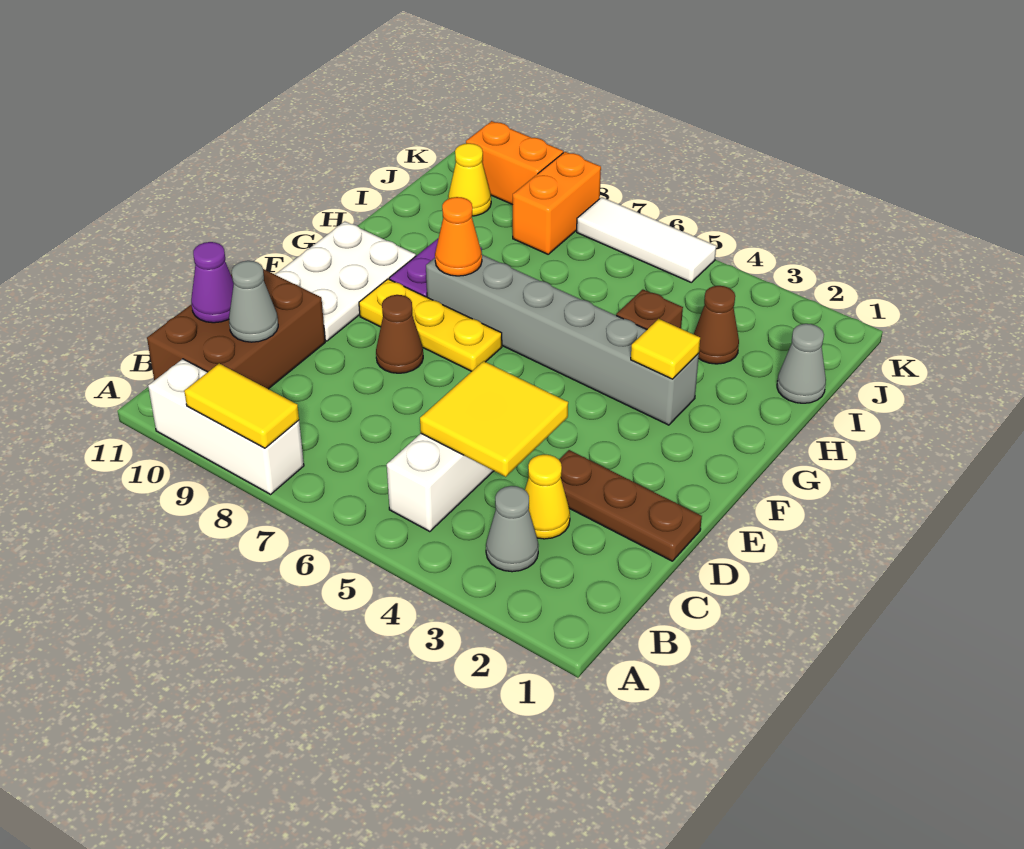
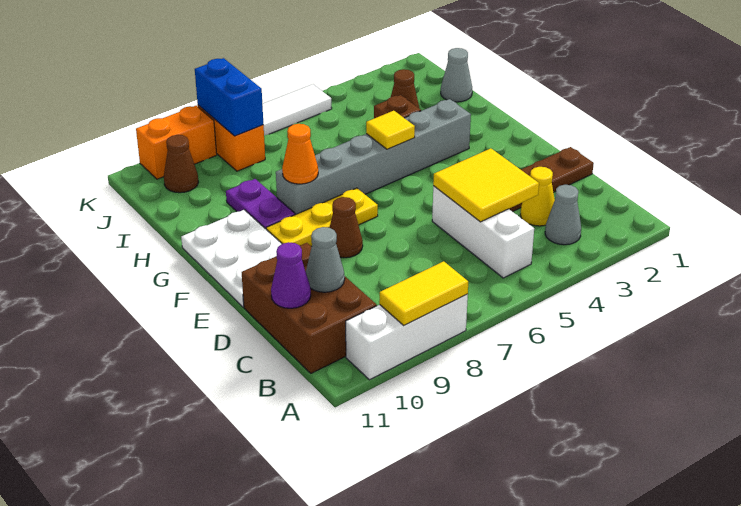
yellow tile G3 level 2 -> yellow tile G5 level 2
none -> blue brick J8:K8 level 2
yellow cone J10 level 1 -> brown cone J10 level 1

